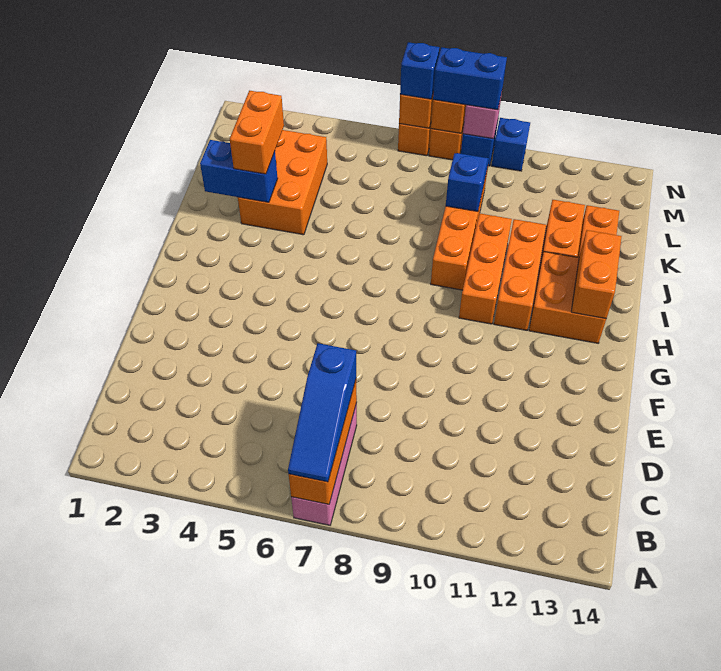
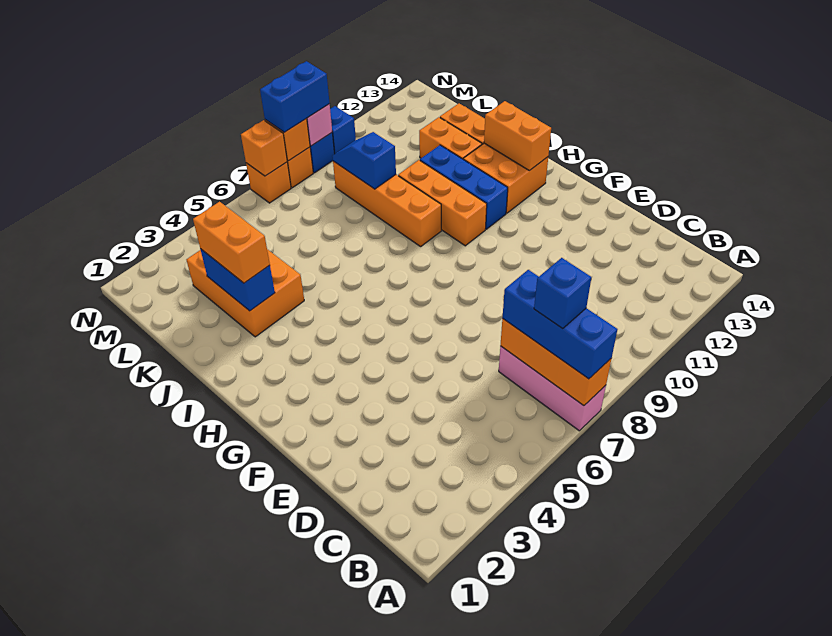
blue slope A7:C7 level 3 top C -> blue brick A7:C7 level 3
orange brick H11:J11 level 1 -> blue brick H11:J11 level 1
blue brick J2:J3 level 2 -> blue brick J3:K3 level 2
blue brick N7 level 3 -> blue brick B7 level 4

